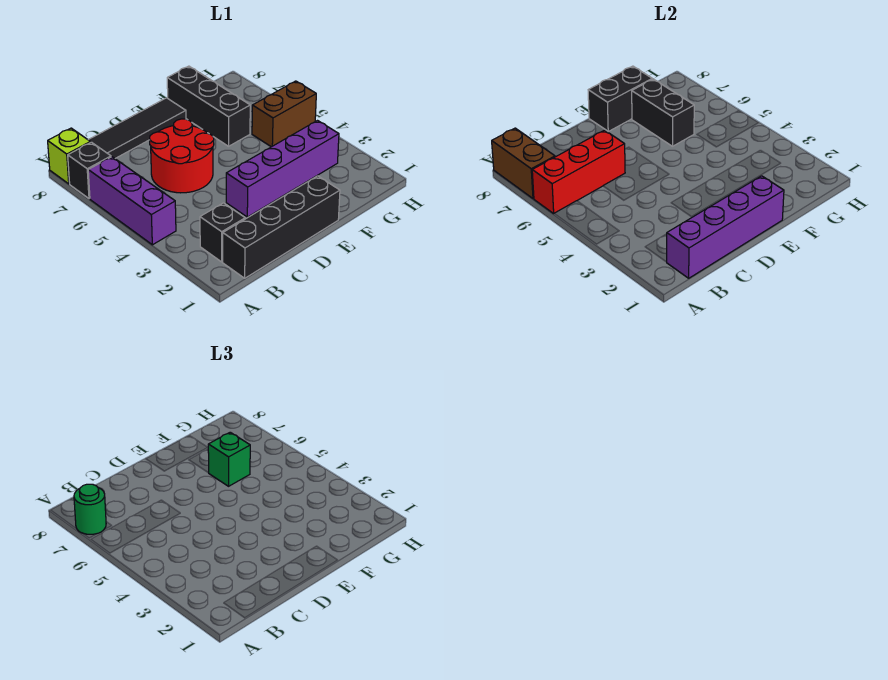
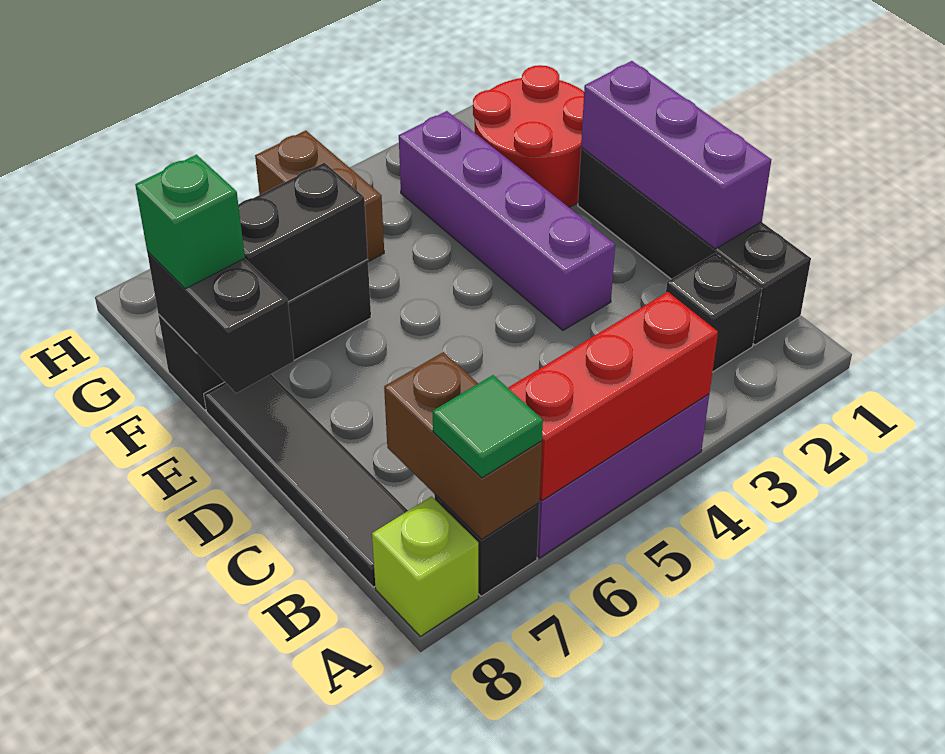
red brick A6:C6 level 2 -> red brick A4:A6 level 2
brown brick A7:A8 level 2 -> brown brick A7:B7 level 2
green round brick A7 level 3 -> green tile A7 level 3
purple brick B1:E1 level 2 -> purple brick C1:E1 level 2
red round brick C5:D6 level 1 -> red round brick F1:G2 level 1
green brick F6 level 3 -> green brick F8 level 3

